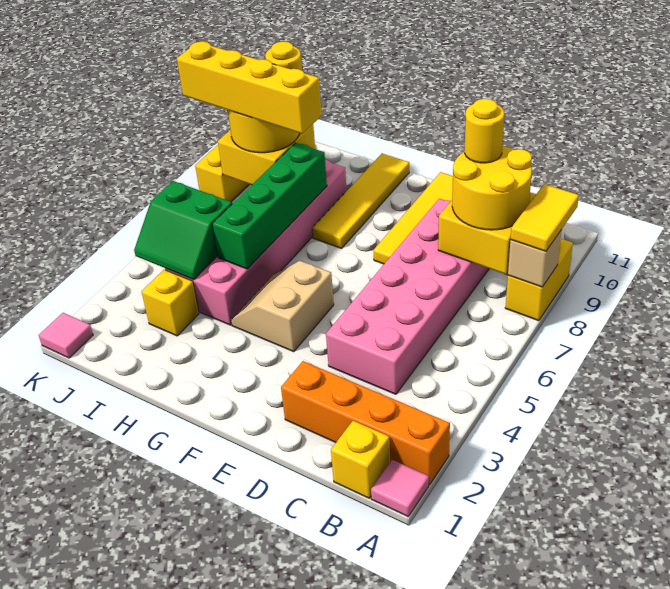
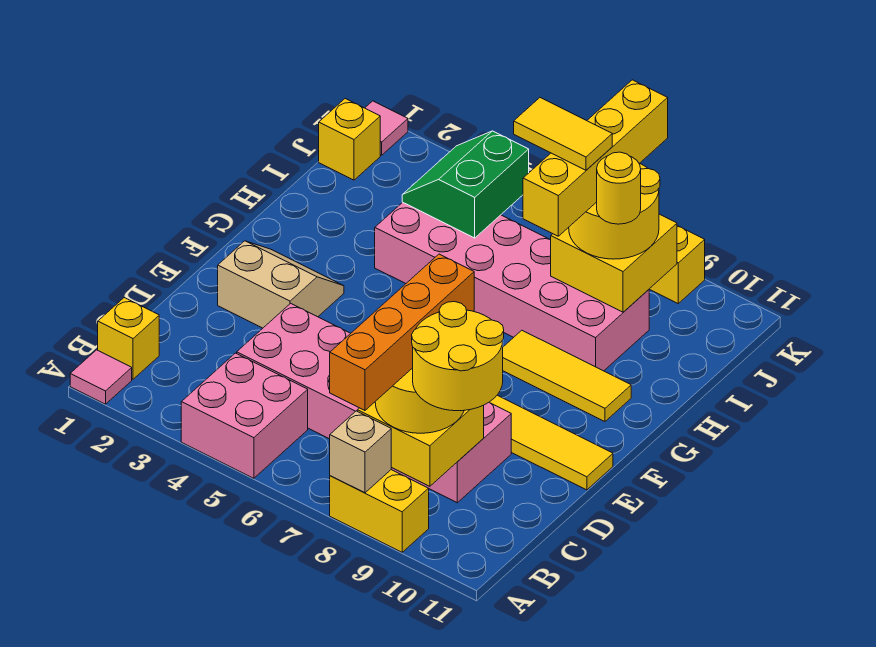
orange brick A2:D2 level 1 -> orange brick A8:D8 level 4
none -> pink brick A4:B5 level 1
yellow tile A8:A9 level 3 -> yellow tile I7:I8 level 5
yellow round brick C9 level 4 -> yellow round brick B9:C10 level 4
tan slope F4:G5 level 1 top F -> tan slope E2:F3 level 1 top E
yellow tile G8:G11 level 1 -> yellow tile G8:G10 level 1
green brick H5:H8 level 2 -> none
yellow brick I3 level 1 -> yellow brick J1 level 1

